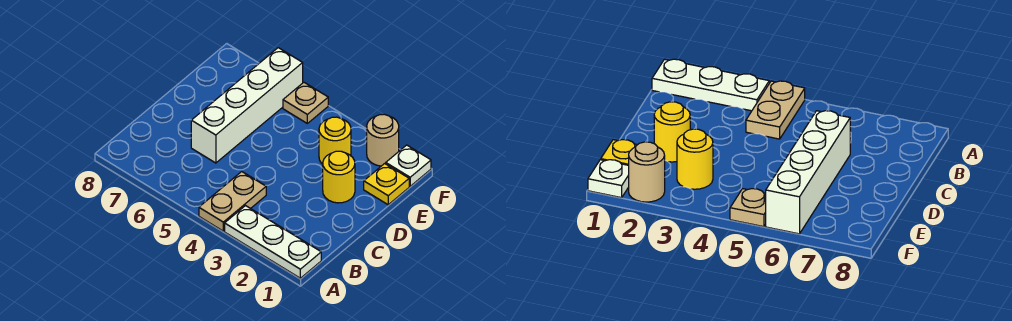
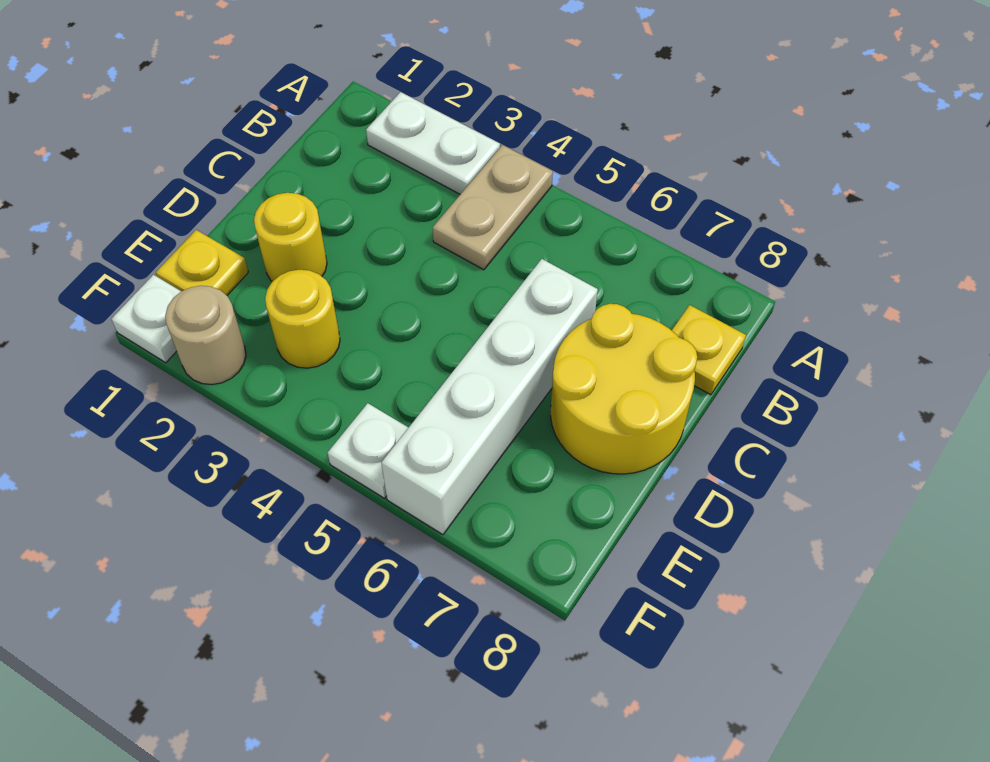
white plate A1:A3 level 1 -> white plate A2:A3 level 1
none -> yellow plate B8 level 1
none -> yellow round brick C7:D8 level 1
tan plate F5 level 1 -> white plate F5 level 1

